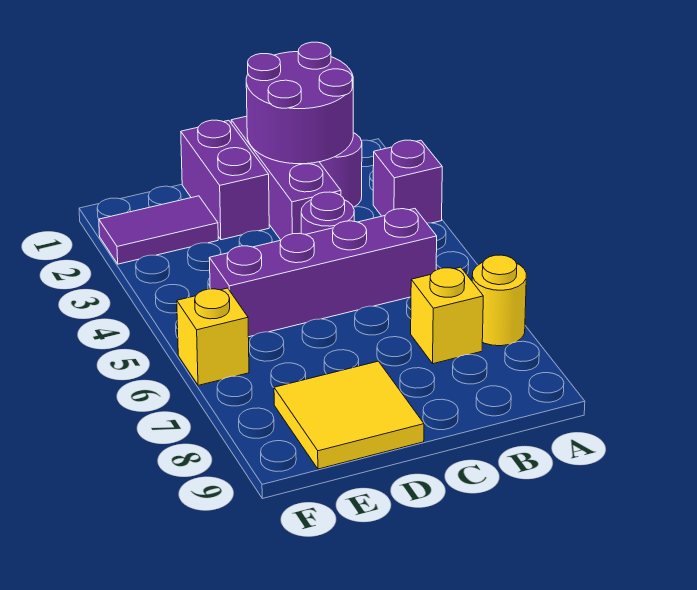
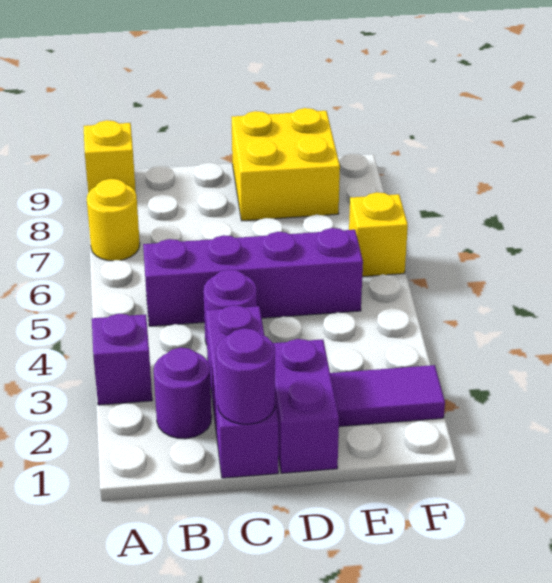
purple round brick B1:C2 level 2 -> purple round brick C1 level 2
yellow brick B7 level 1 -> yellow brick A9 level 1
yellow tile D8:E9 level 1 -> yellow brick D8:E9 level 1

